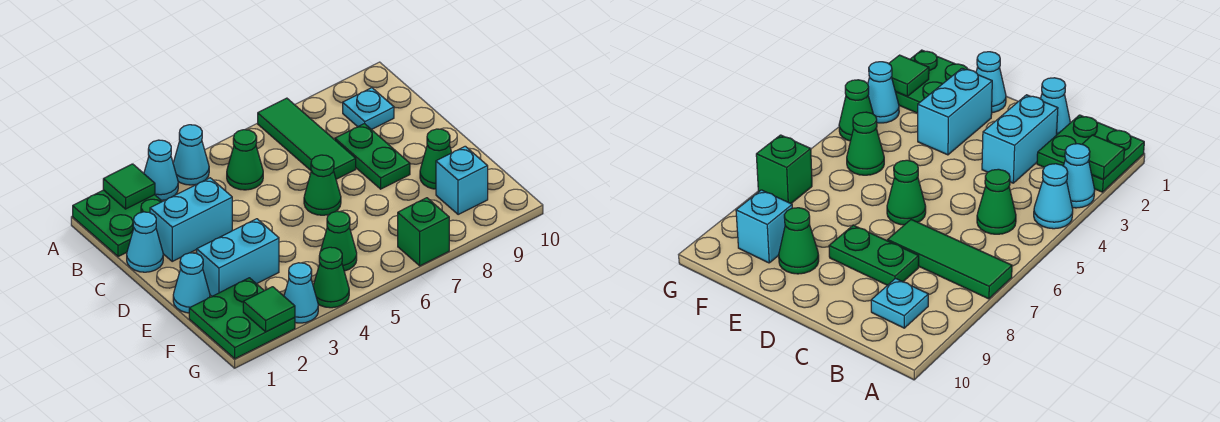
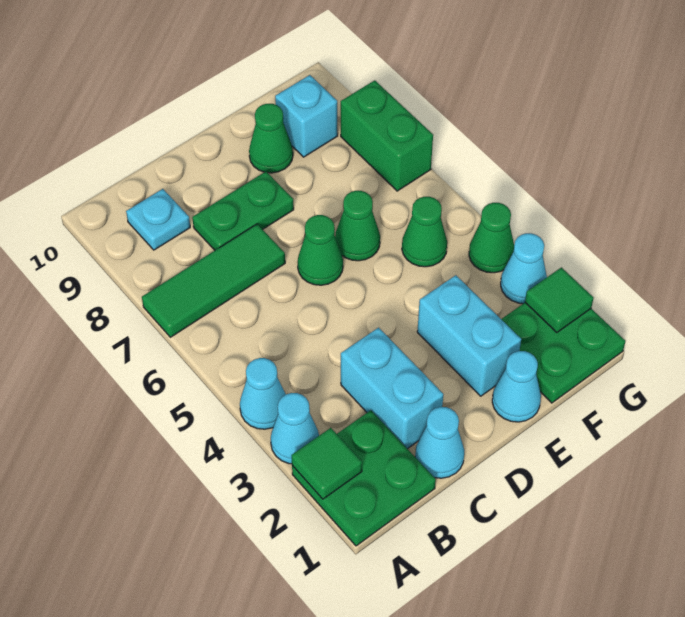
green cone B5 level 1 -> green cone E6 level 1
green brick G7 level 1 -> green brick G7:G8 level 1

